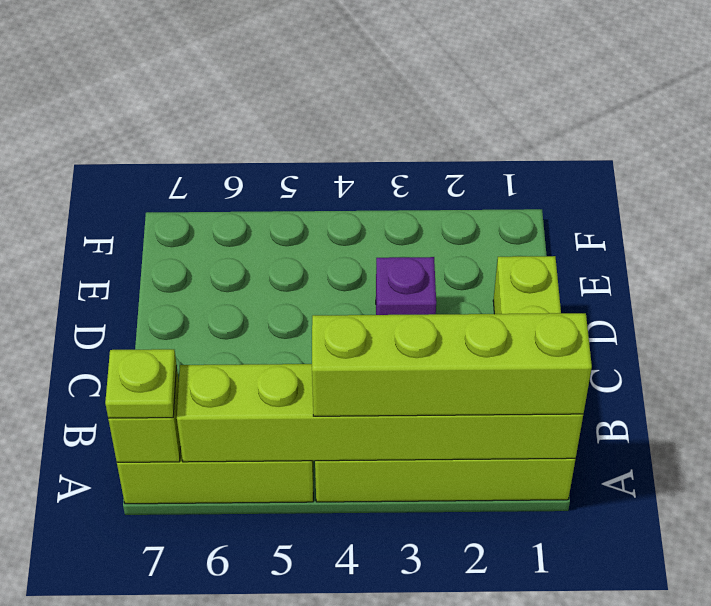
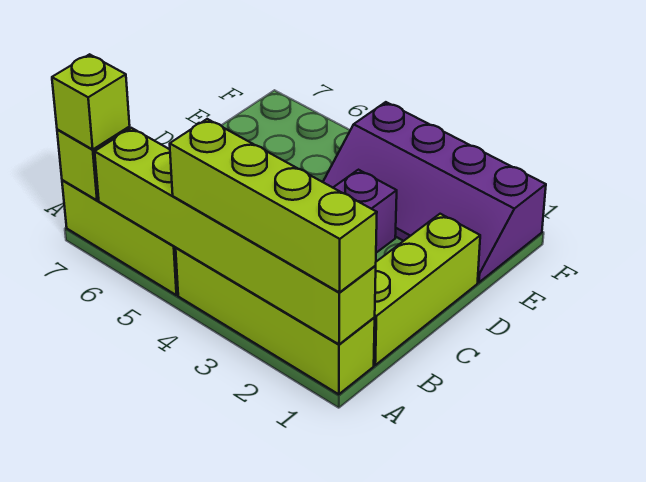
lime plate A7 level 3 -> lime brick A7 level 3
none -> purple slope E1:F4 level 1 top F

